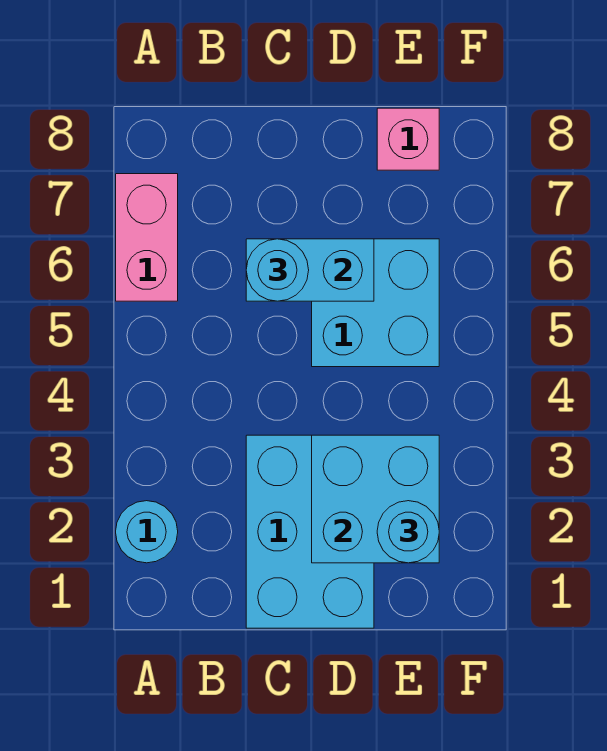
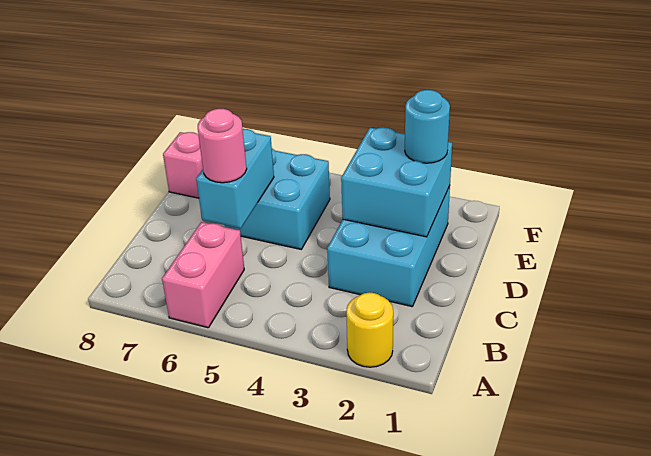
cyan round brick A2 level 1 -> yellow round brick A2 level 1
pink brick A6:A7 level 1 -> pink brick A6:B6 level 1
cyan brick C1:D3 level 1 -> cyan brick C2:E3 level 1
cyan round brick C6 level 3 -> pink round brick C6 level 3

